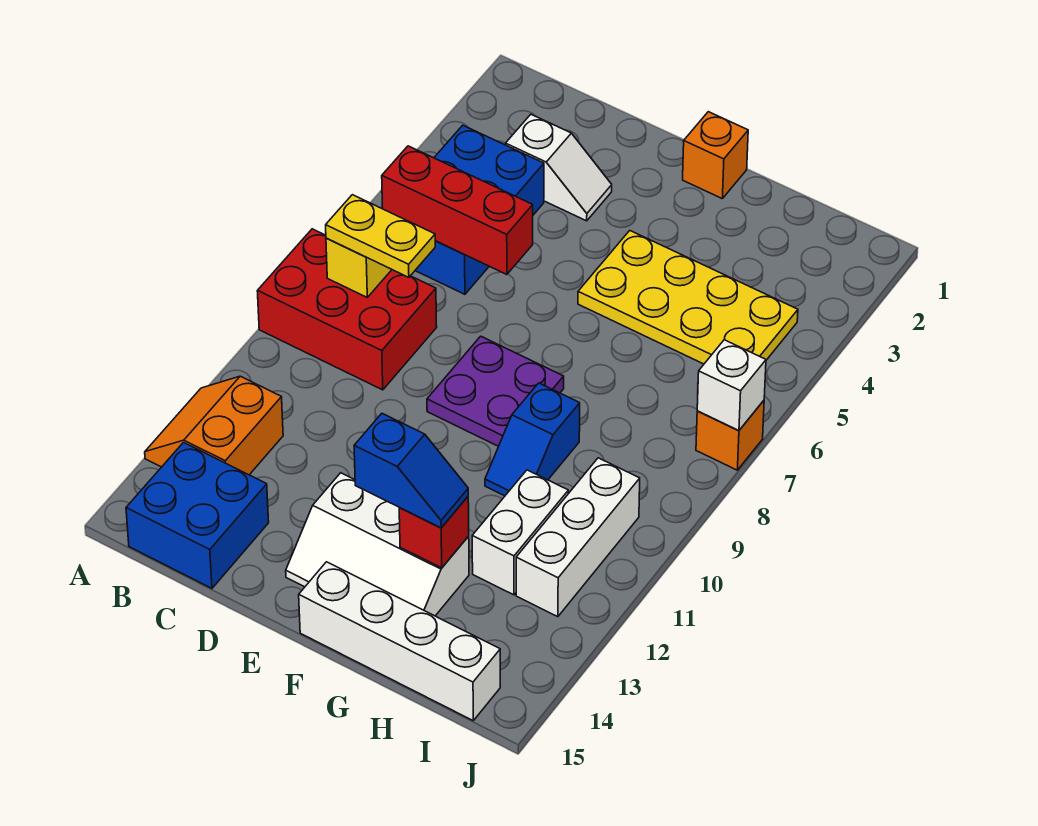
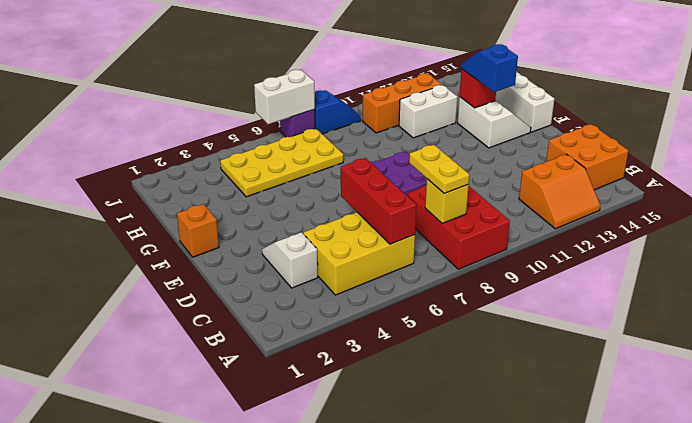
blue brick B4:C6 level 1 -> yellow brick B4:C6 level 1
blue brick B14:C15 level 1 -> orange brick B14:C15 level 1
white slope E13:G14 level 1 top 13 -> white slope F13:G14 level 1 top 13
yellow plate F4:I5 level 1 -> yellow plate H4:I7 level 1
blue slope G9:G10 level 1 top 9 -> blue slope J8:J9 level 1 top 8
white brick I10:I12 level 1 -> orange brick I10:I12 level 1
orange brick J7 level 1 -> purple brick J7 level 1
white brick J7 level 2 -> white brick J6:J7 level 2

